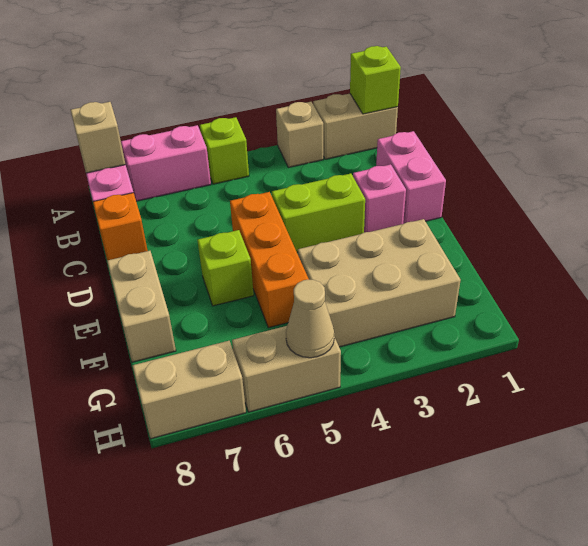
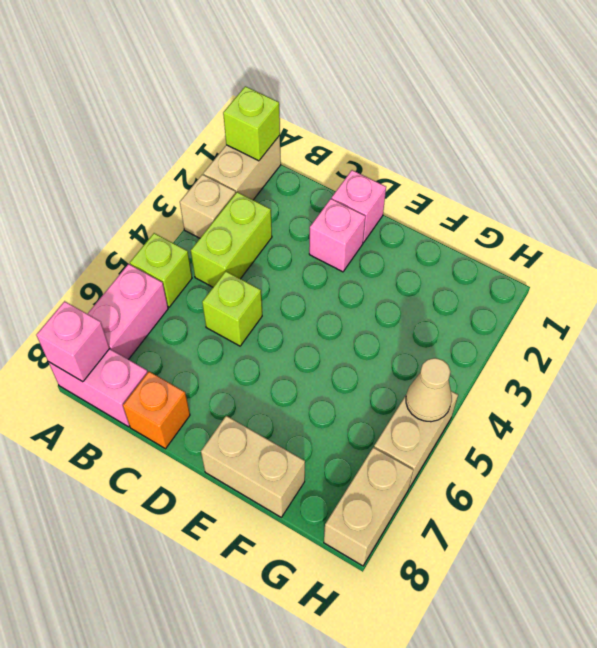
tan brick A8 level 2 -> pink brick A8 level 2
pink brick C1:D1 level 1 -> pink brick D1 level 1
lime brick D3:D4 level 1 -> lime brick B3:B4 level 1
orange brick D5:F5 level 1 -> none
lime brick E6 level 1 -> lime brick C5 level 1
tan brick F2:G4 level 1 -> none

